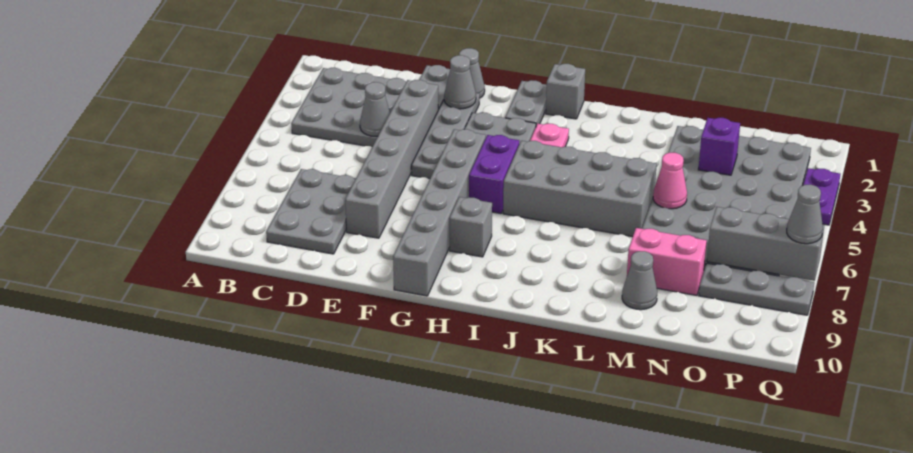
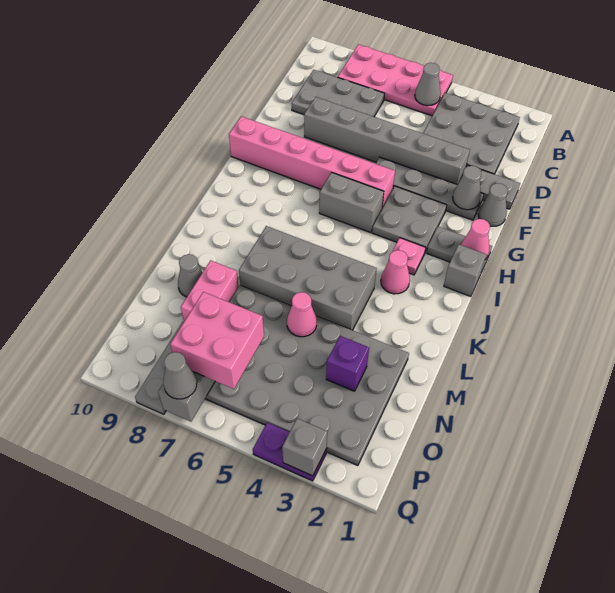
none -> pink plate A5:B8 level 1
grey cone D4 level 2 -> grey cone B5 level 2
grey brick G5:G10 level 1 -> pink brick G5:G10 level 1
none -> pink cone H1 level 2
purple brick H5:H6 level 1 -> grey brick H5:H6 level 1
grey brick H8 level 1 -> grey brick Q3 level 2
grey brick I5:L6 level 1 -> grey brick K4:L7 level 1
none -> pink cone J3 level 1
none -> pink brick O6:P7 level 3

